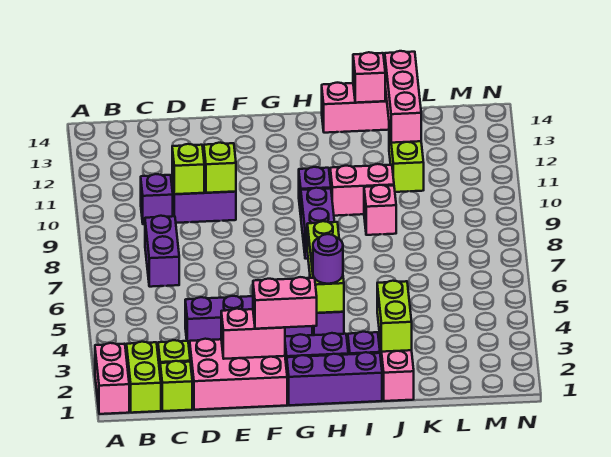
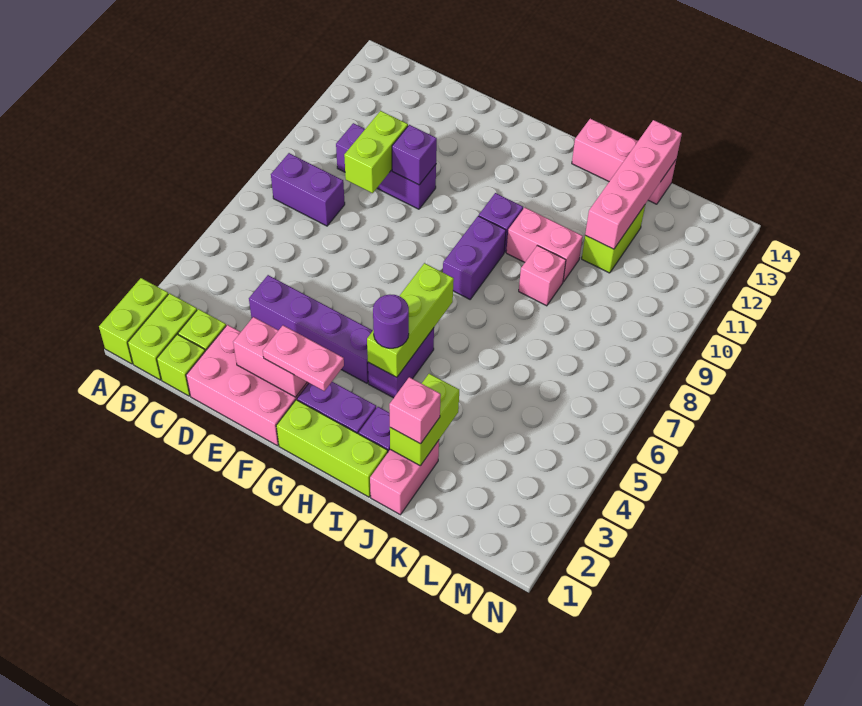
pink brick A1:A2 level 1 -> lime brick A1:A2 level 1
purple brick C7:C8 level 1 -> purple brick B8:C8 level 1
lime brick D10 level 2 -> lime brick D9:D10 level 2
lime brick E10 level 2 -> purple brick E10 level 2
pink brick F2:G2 level 3 -> pink plate F2:G2 level 3
purple brick G1:I1 level 1 -> lime brick G1:I1 level 1
pink brick J14 level 2 -> pink brick J2 level 3
pink brick K12:K14 level 2 -> pink brick K11:K14 level 2

